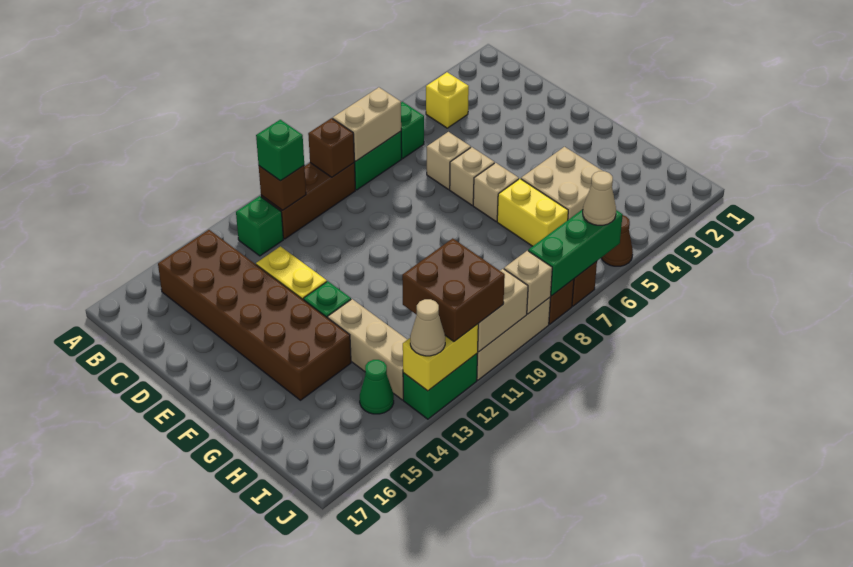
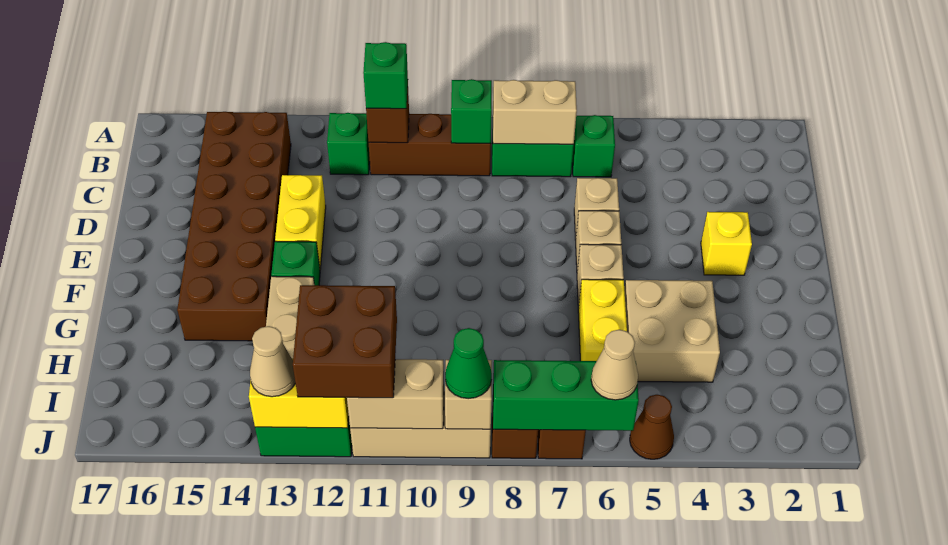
yellow brick B4 level 1 -> yellow brick E3 level 1
brown brick B9 level 2 -> green brick B9 level 2
green cone I14 level 1 -> green cone J9 level 3

